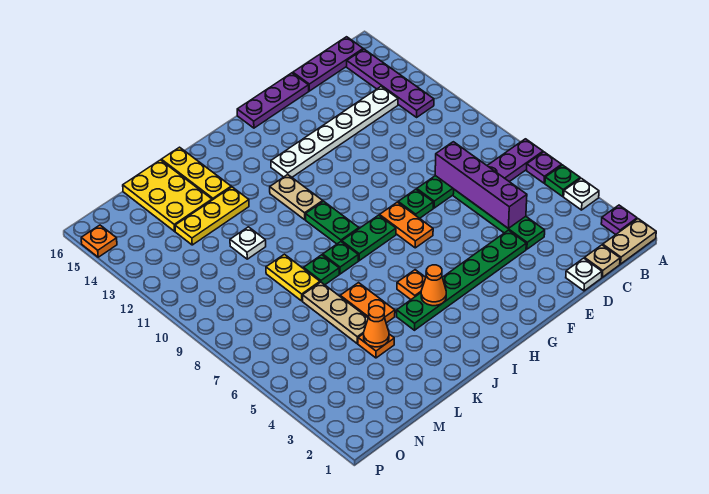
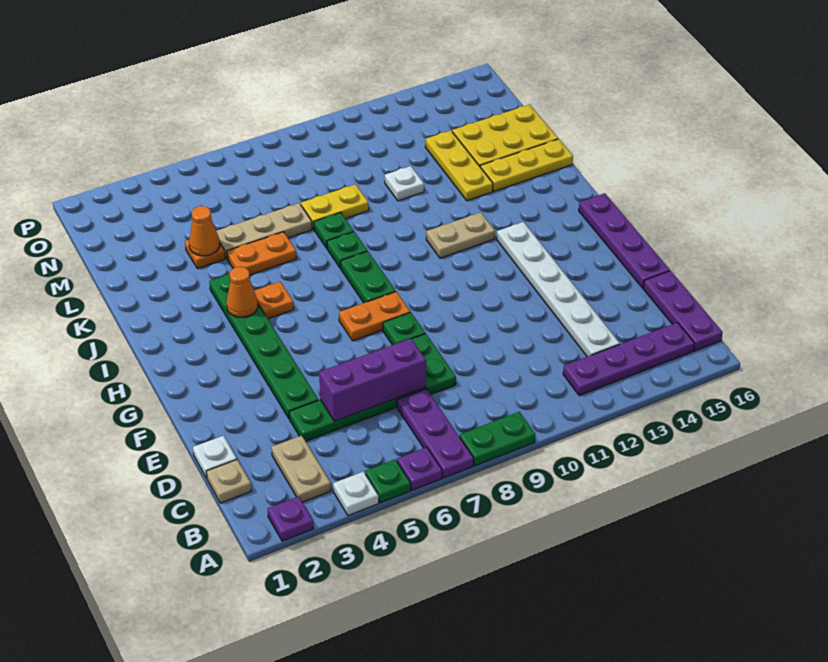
tan plate A1:B1 level 1 -> tan plate B3:C3 level 1
purple brick D5:D8 level 2 -> purple brick D5:D7 level 2
purple plate E16:G16 level 1 -> purple plate E16:H16 level 1
green plate I9:I10 level 1 -> green plate A8:A9 level 1
orange plate P15 level 1 -> none

